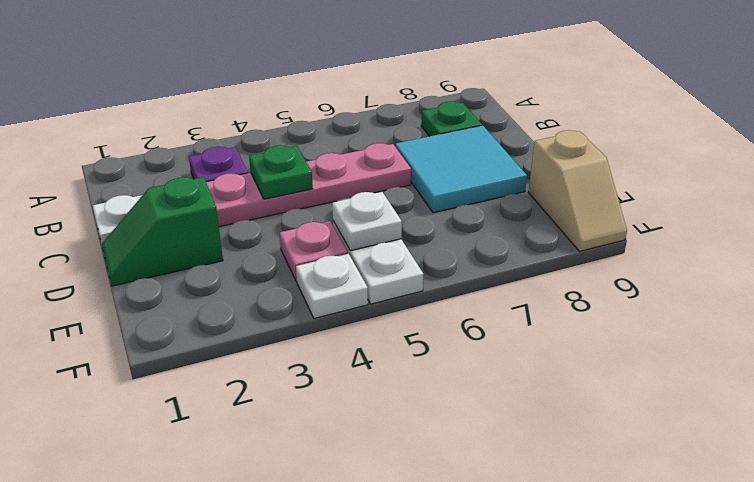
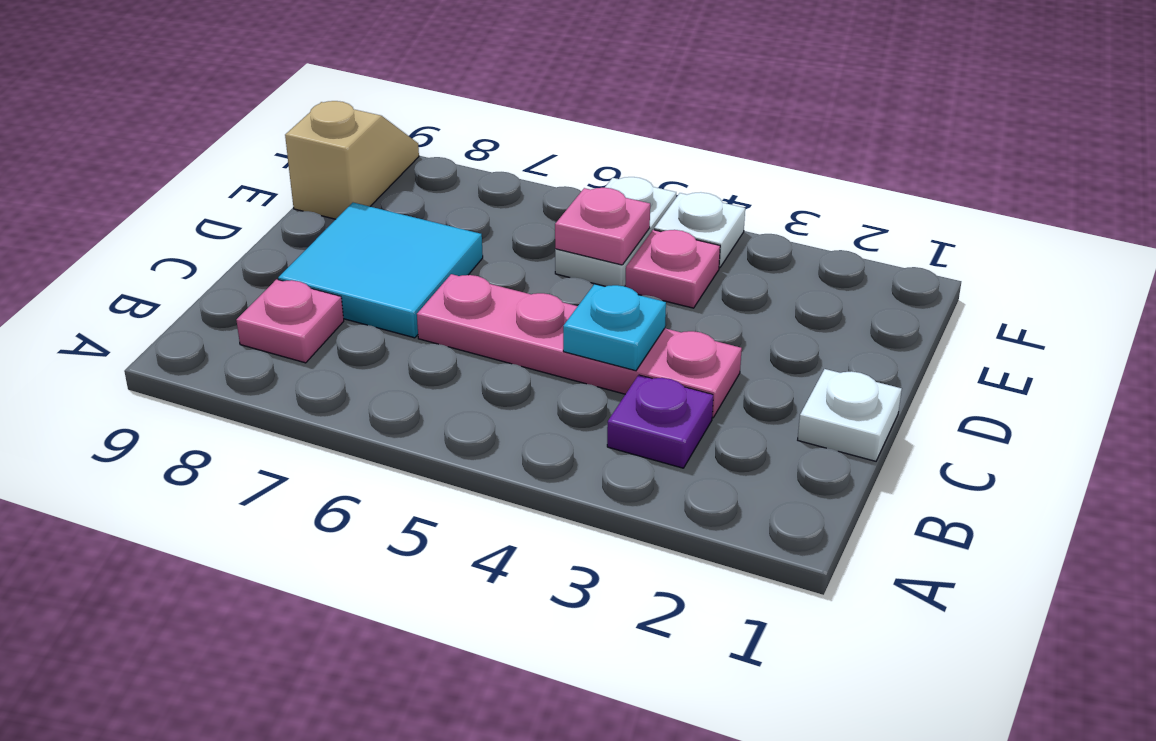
green plate B8 level 1 -> pink plate B8 level 1
green plate C4 level 2 -> cyan plate C4 level 2
green slope D1:D2 level 1 top 2 -> none
white plate E5 level 2 -> pink plate E5 level 2

